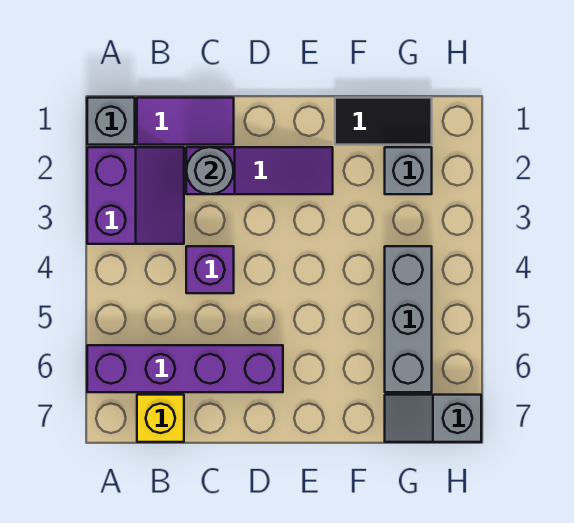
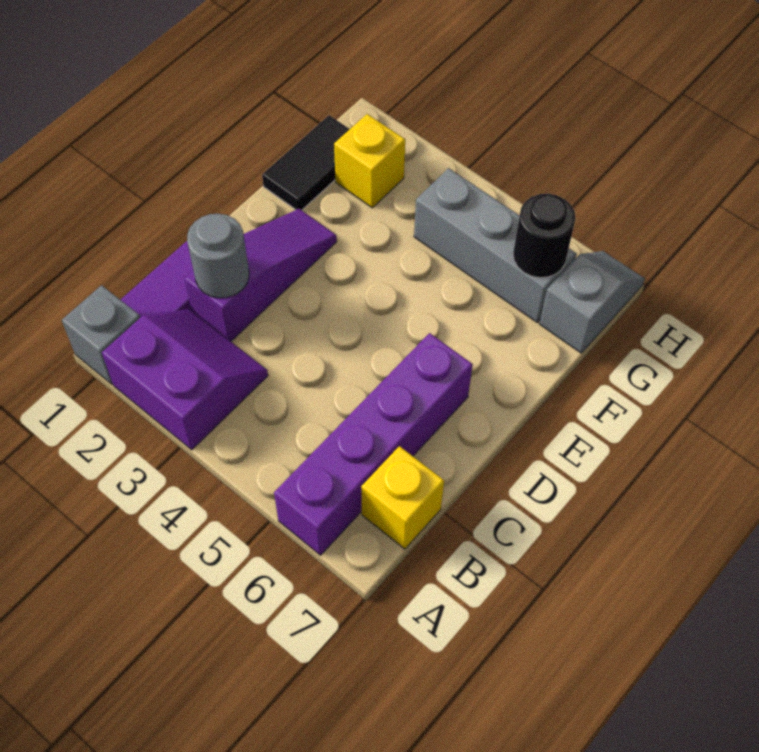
purple brick C4 level 1 -> none
grey brick G2 level 1 -> yellow brick G2 level 1
none -> black round brick G6 level 2
grey slope G7:H7 level 1 top H -> grey slope G7:H7 level 1 top G

